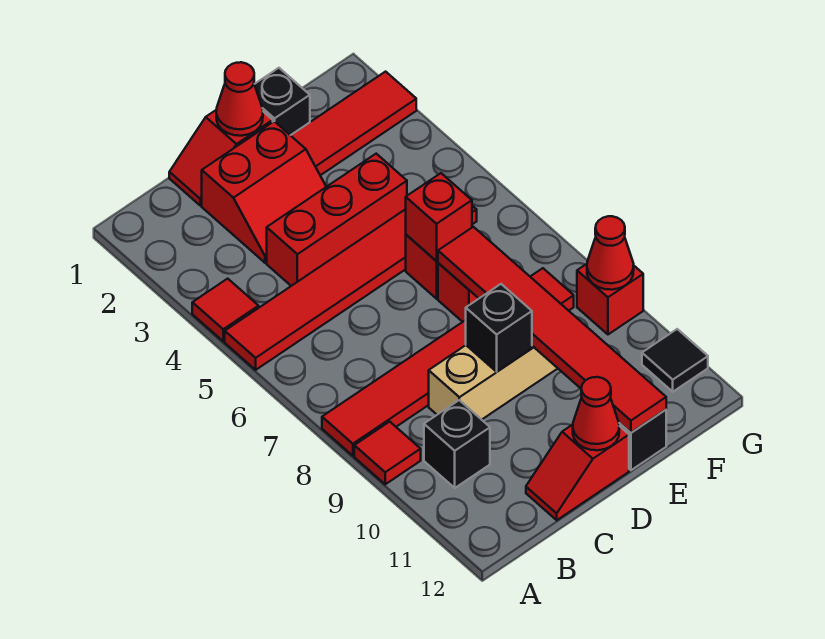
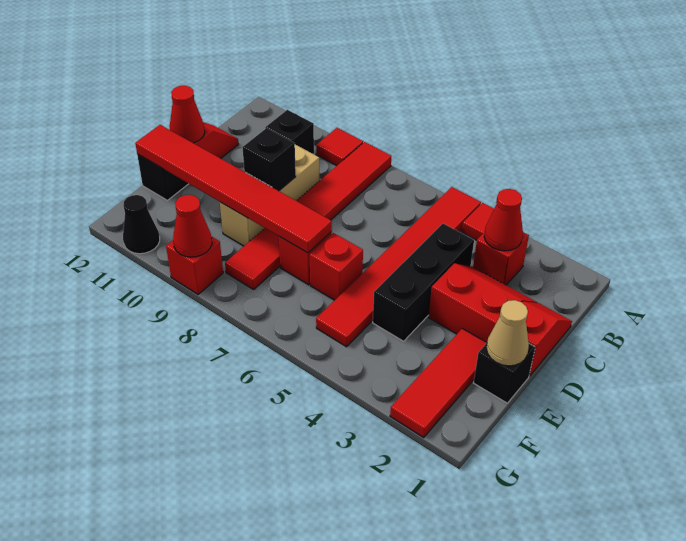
red slope C2:D3 level 1 top 2 -> red slope C2:D3 level 1 top D
red brick C4:E4 level 1 -> black brick C4:E4 level 1
red cone D1 level 2 -> red cone B3 level 2
none -> tan cone E1 level 2
red brick E6 level 2 -> red brick B3 level 1
black tile G11 level 1 -> black cone G11 level 1

